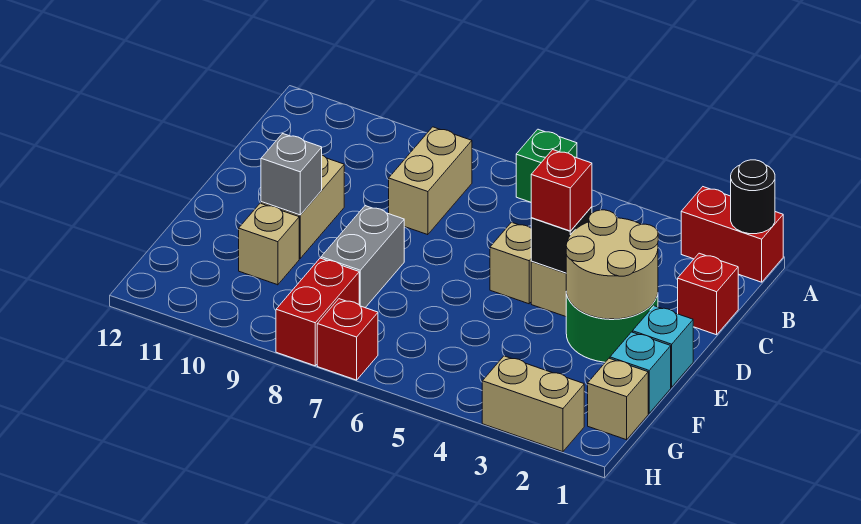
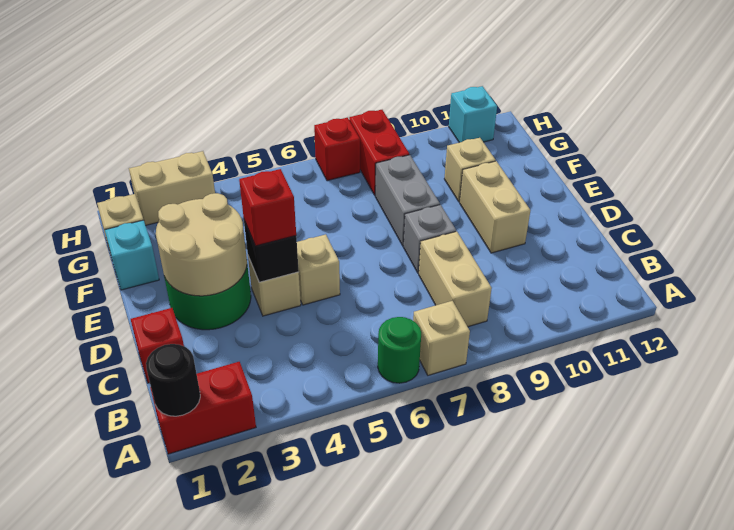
green brick A6 level 1 -> green round brick A6 level 1
none -> tan brick A7 level 1
cyan brick E1 level 1 -> cyan brick H11 level 1
grey brick E10 level 2 -> grey brick D8 level 1

